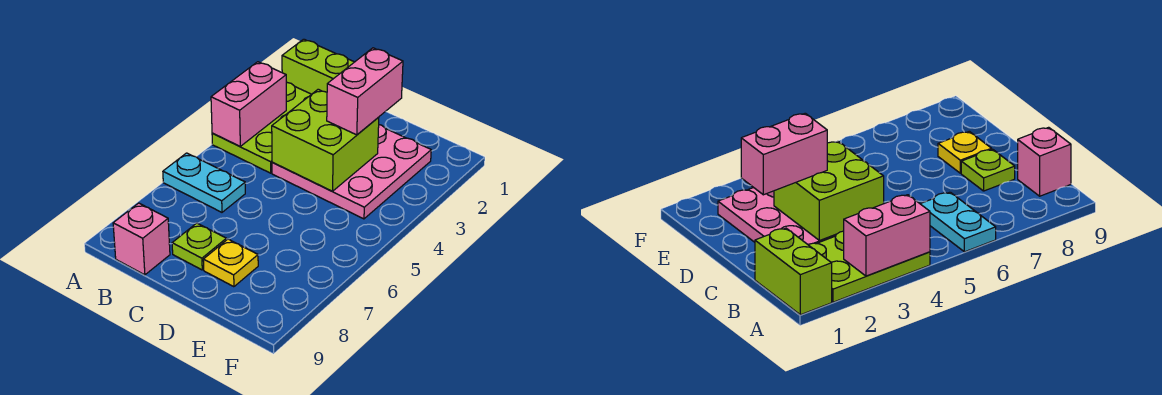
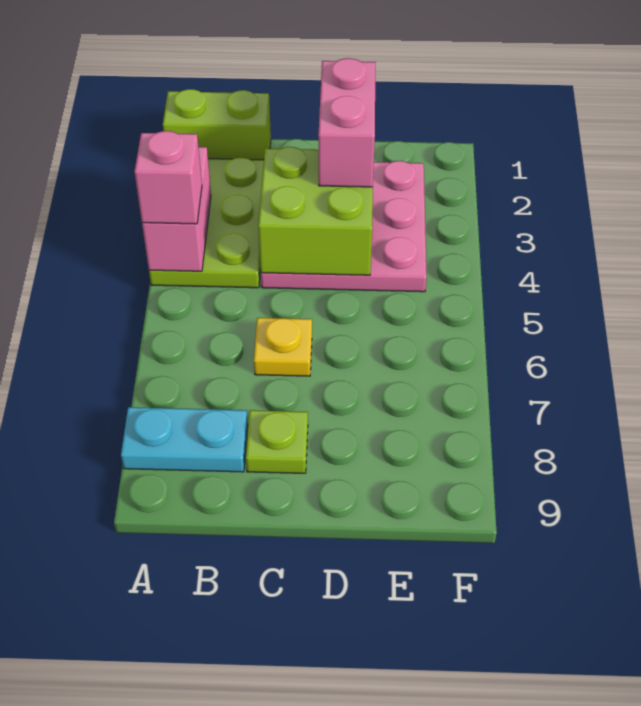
cyan plate A6:B6 level 1 -> cyan plate A8:B8 level 1
pink brick B9 level 1 -> pink brick A4 level 3
yellow plate D8 level 1 -> yellow plate C6 level 1

